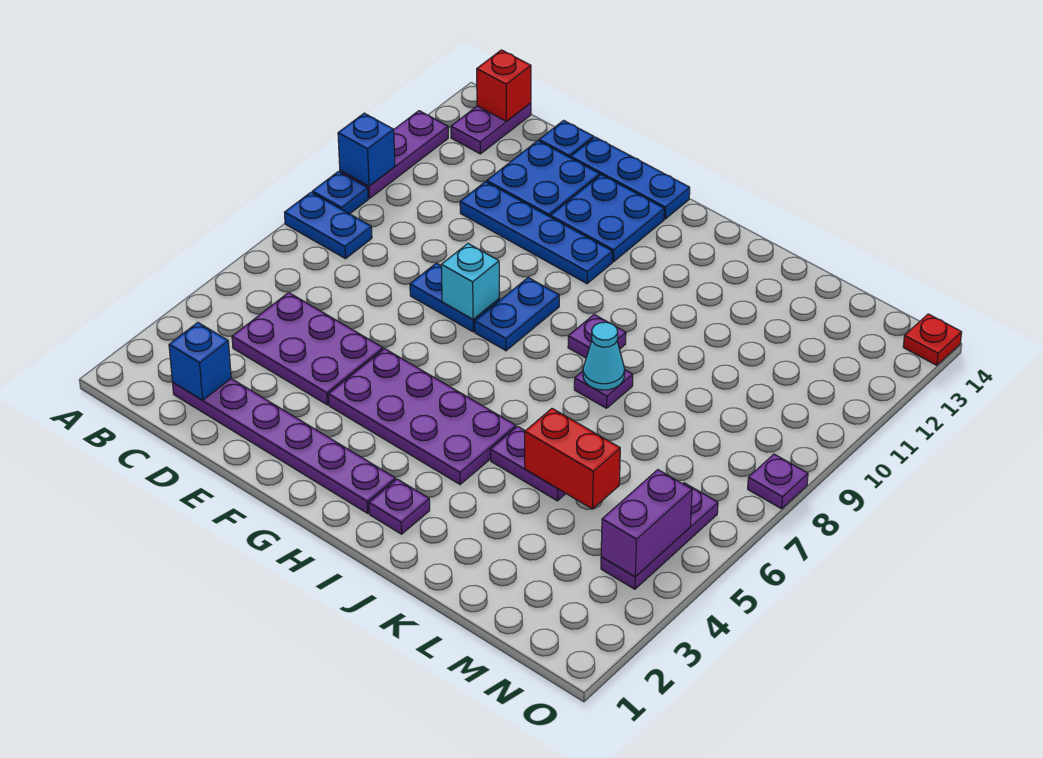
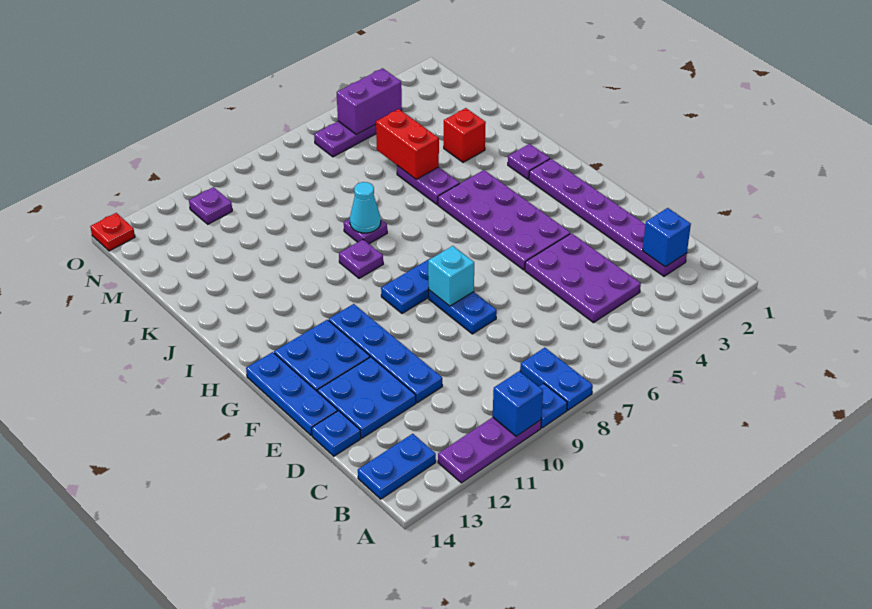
purple plate B13:B14 level 1 -> blue plate B13:B14 level 1
red brick B14 level 2 -> red brick K3 level 1
purple plate O8 level 1 -> purple plate N11 level 1

